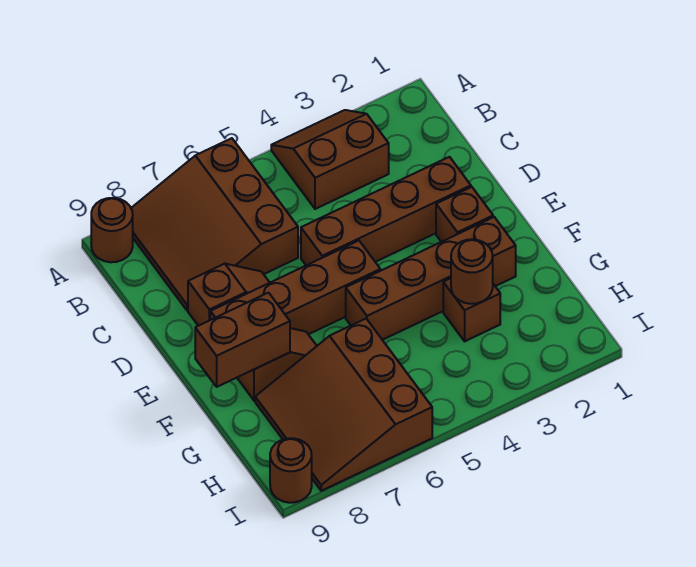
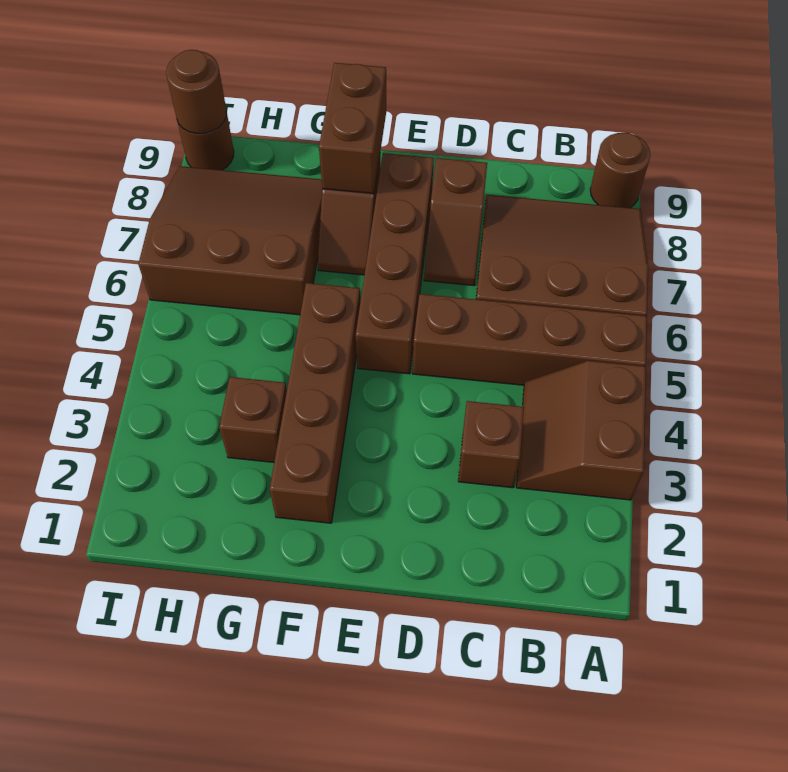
brown slope A3:B4 level 1 top B -> brown slope A3:B4 level 1 top A
brown brick D2:D5 level 1 -> brown brick A5:D5 level 1
brown brick E2 level 1 -> brown brick C3 level 1
brown round brick G3 level 2 -> brown round brick I9 level 2

